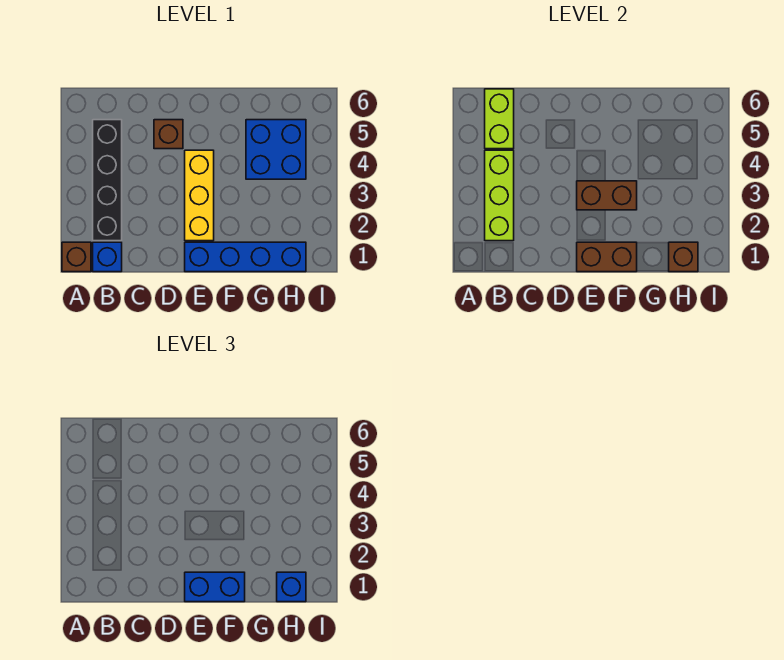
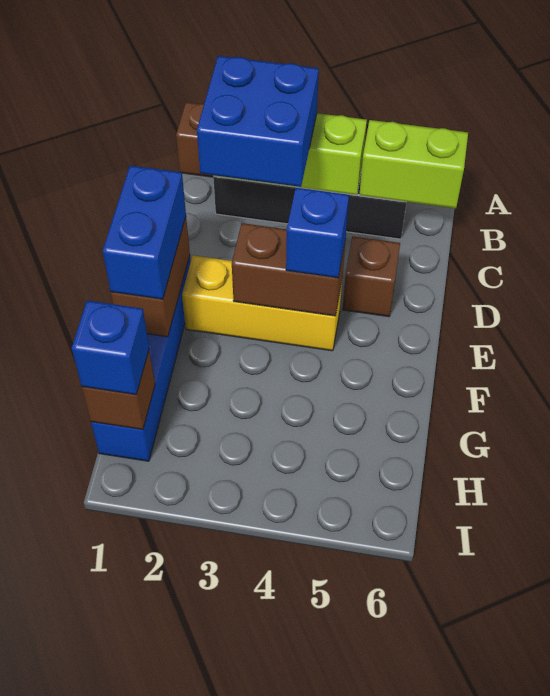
blue brick B1 level 1 -> blue brick E4 level 3
brown brick E3:F3 level 2 -> brown brick E3:E4 level 2
blue brick G4:H5 level 1 -> blue brick B2:C3 level 3

